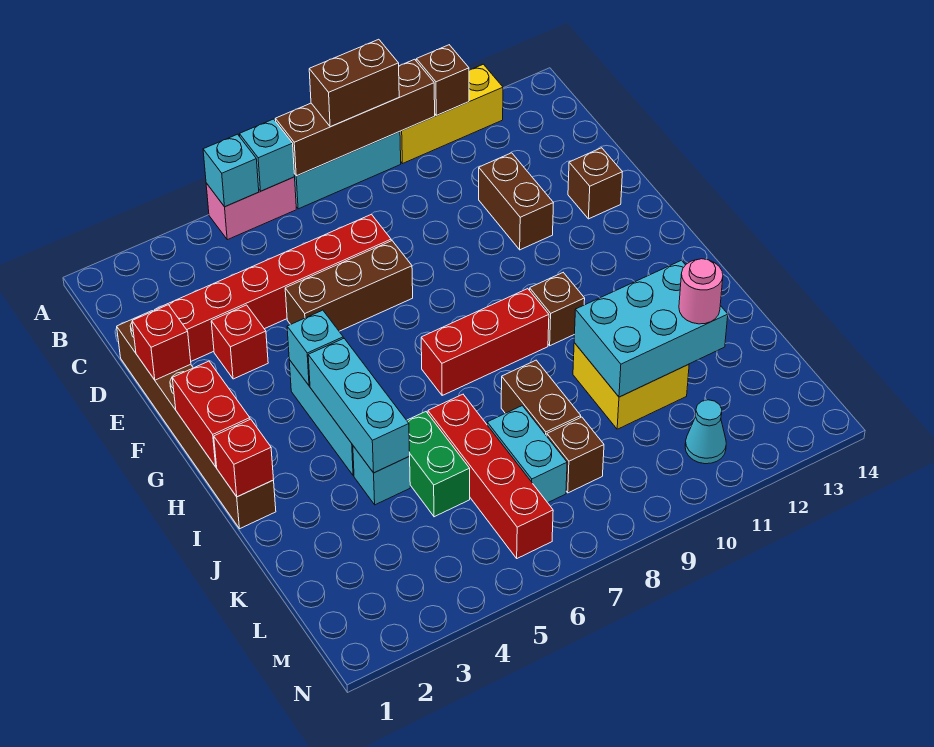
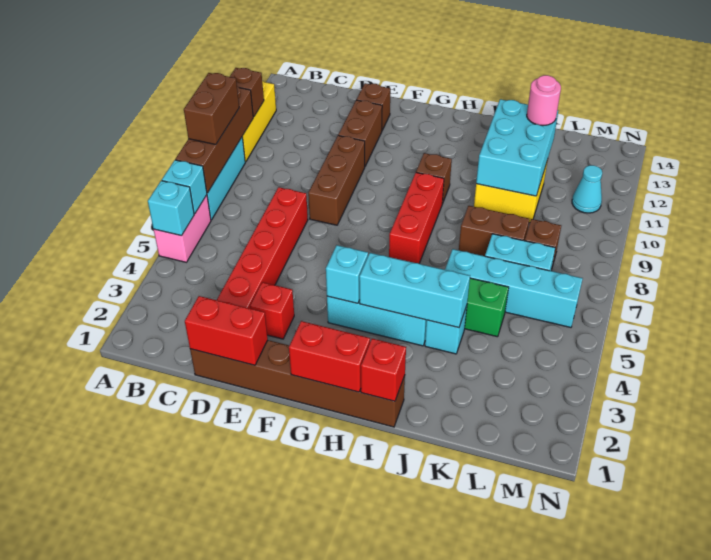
brown brick D11:E11 level 1 -> brown brick E11:E12 level 1
red brick E1 level 2 -> red brick D1:E1 level 2
brown brick E5:E7 level 1 -> brown brick E8:E10 level 1
red brick J6:M6 level 1 -> cyan brick J6:M6 level 1

